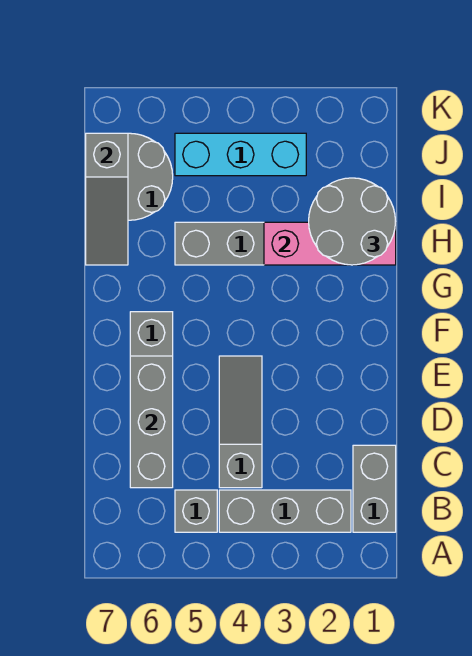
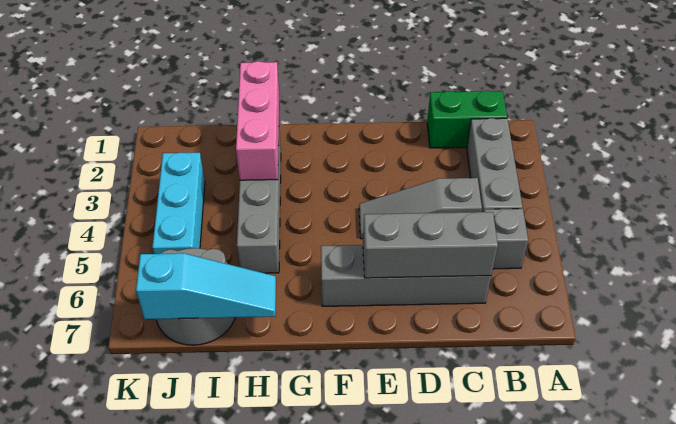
grey brick B1:C1 level 1 -> green brick B1:C1 level 1
grey round brick H1:I2 level 3 -> none
grey slope H7:J7 level 2 top J -> cyan slope H7:J7 level 2 top J

